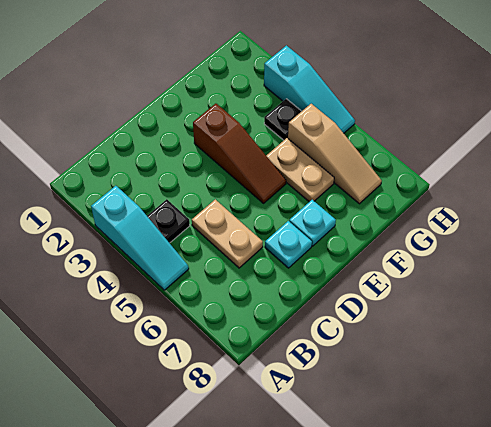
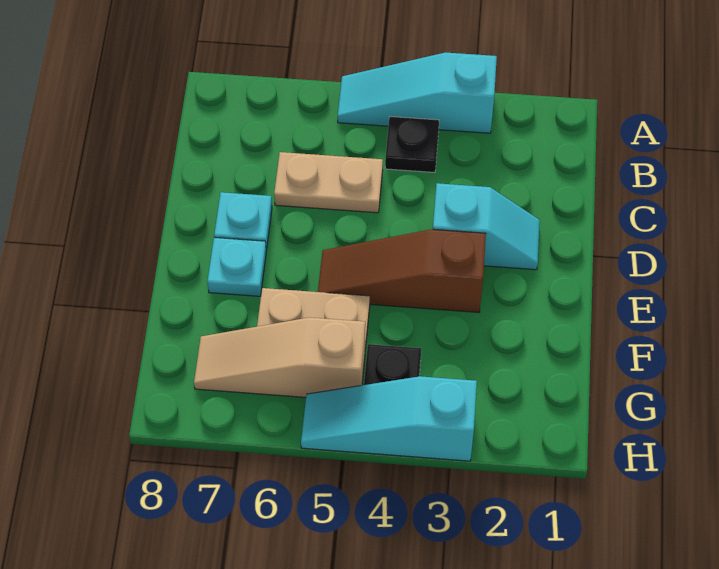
none -> cyan slope D2:D3 level 1 top 3

